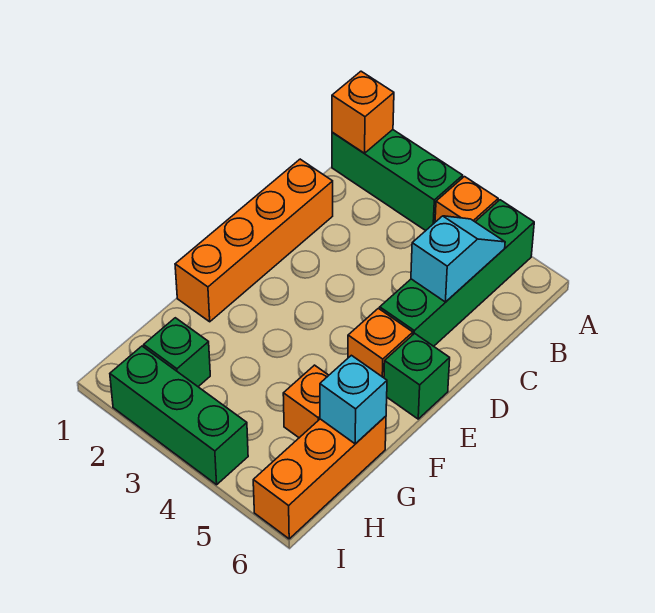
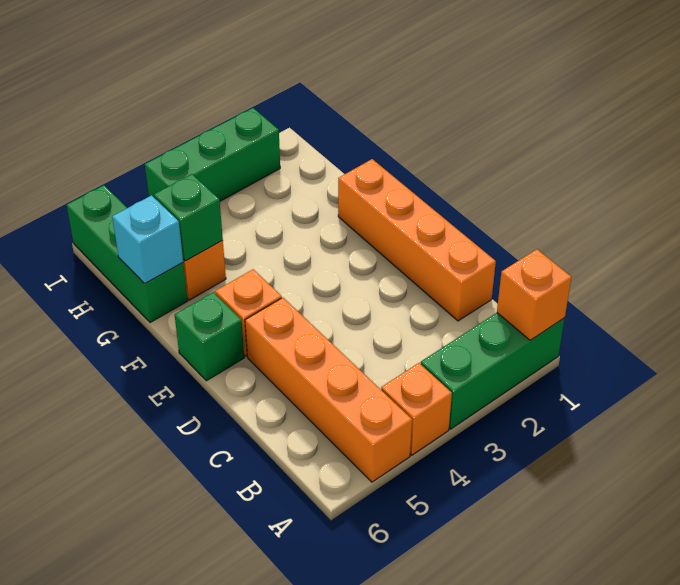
green brick A5:D5 level 1 -> orange brick A5:D5 level 1
cyan slope B5:C5 level 2 top C -> none
orange brick G6:I6 level 1 -> green brick G6:I6 level 1
green brick H2 level 1 -> green brick G5 level 2

